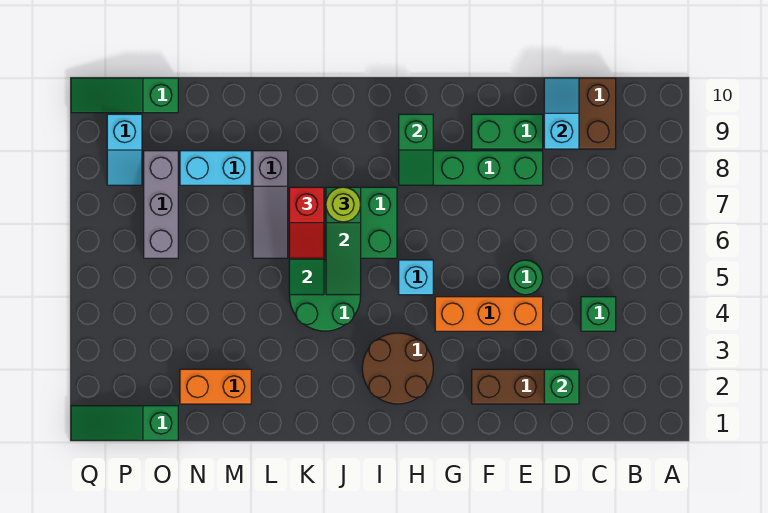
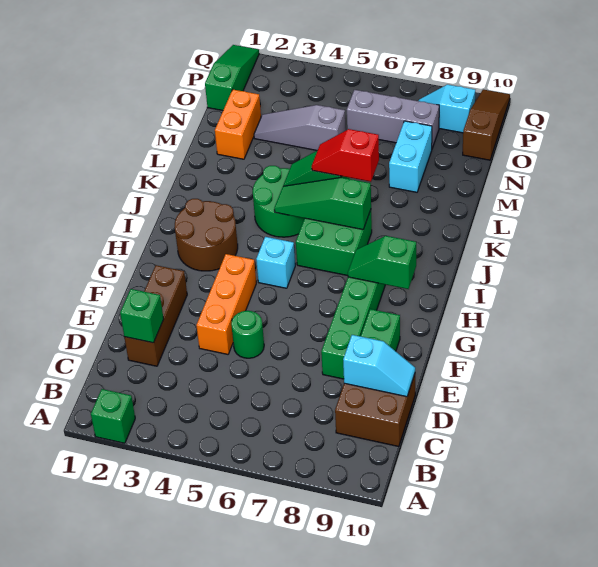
green brick C4 level 1 -> green brick A2 level 1
lime round brick J7 level 3 -> none
grey slope L6:L8 level 1 top 8 -> grey slope N3:N5 level 1 top 5
green slope O10:Q10 level 1 top O -> brown slope O10:Q10 level 1 top O

